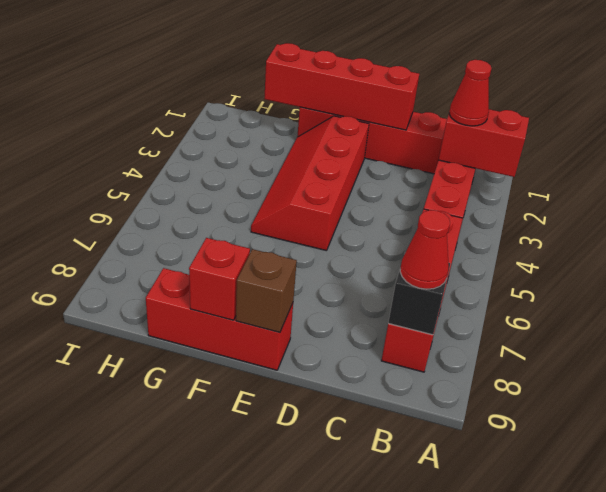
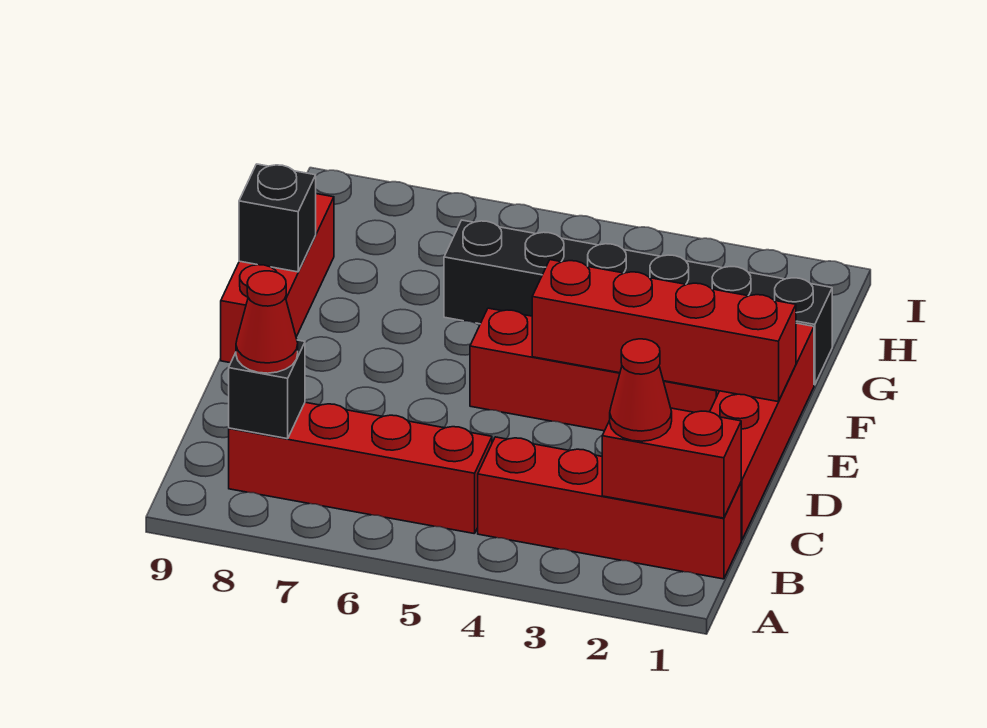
red brick A2:B2 level 2 -> red brick B1:B2 level 2
red brick D1:G1 level 2 -> red brick E1:E4 level 2
brown brick E9 level 2 -> none
red brick F9 level 2 -> black brick F9 level 2
none -> black brick G1:G6 level 1

